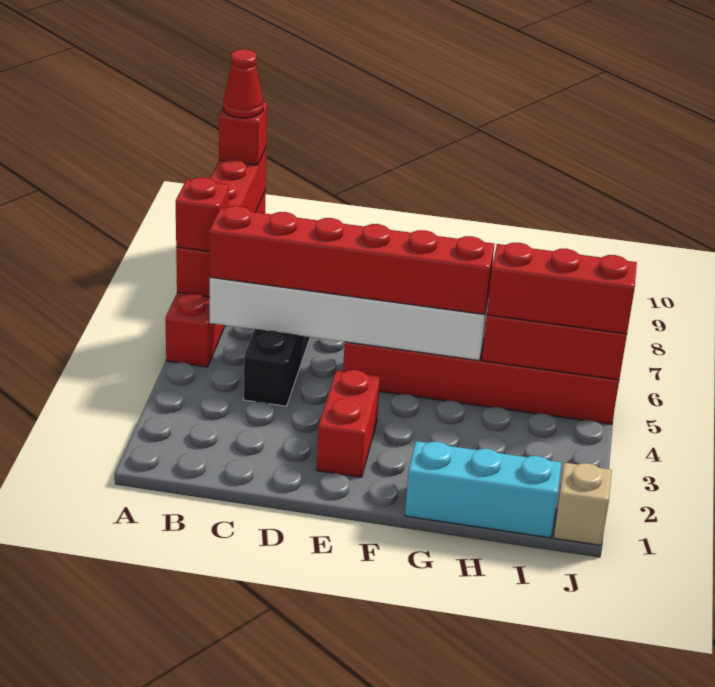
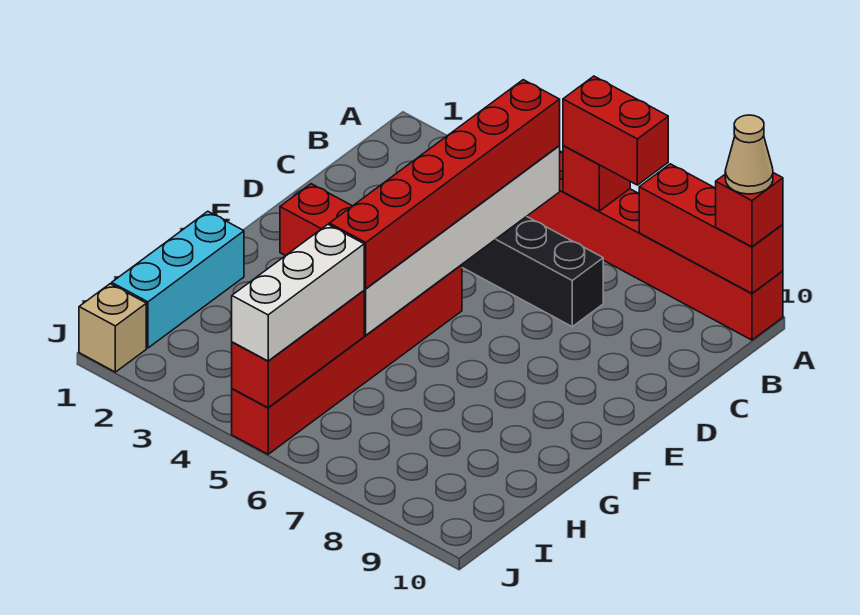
red brick A6 level 3 -> red brick A6:A7 level 3
red cone A10 level 4 -> tan cone A10 level 4
red brick H5:J5 level 3 -> white brick H5:J5 level 3

